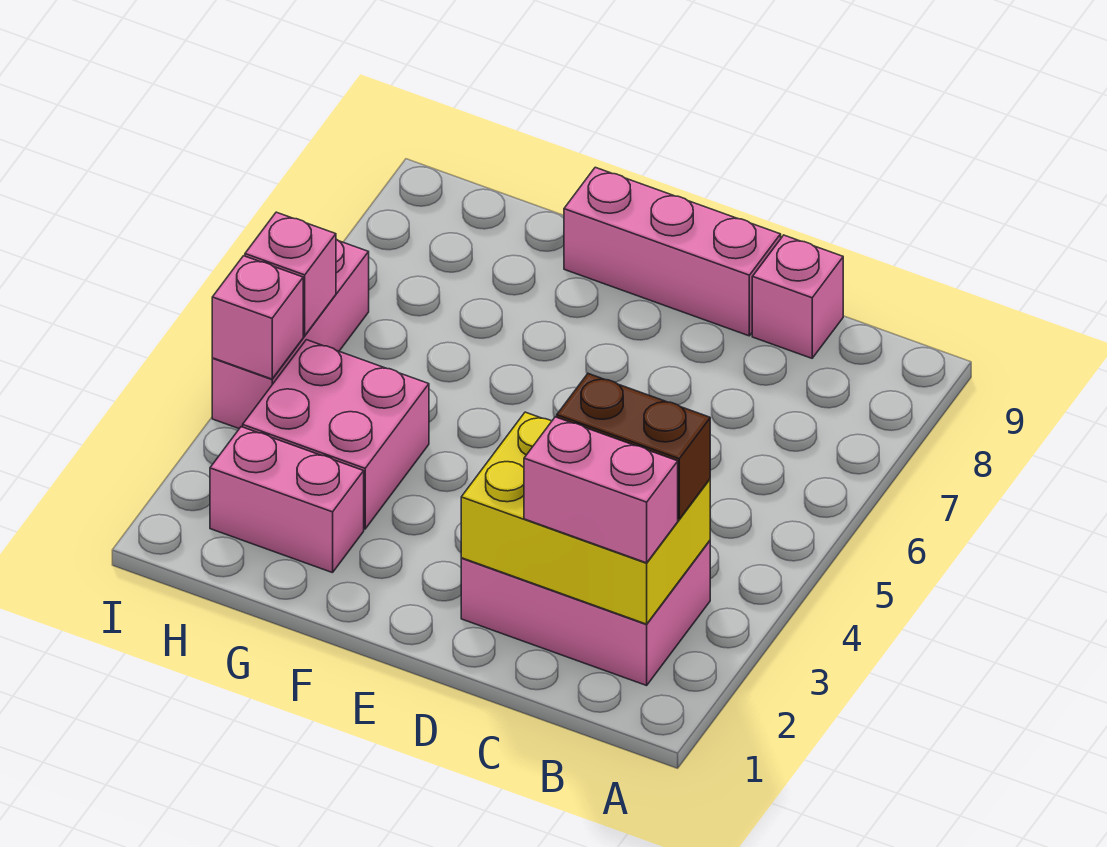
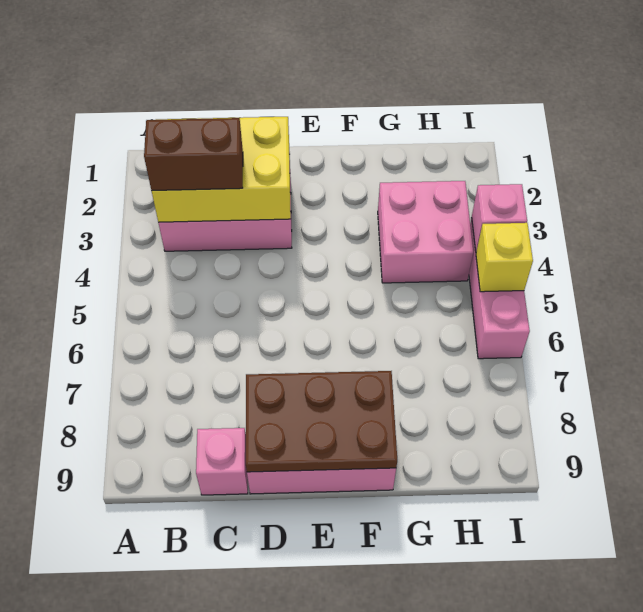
pink brick B2:C2 level 3 -> none
none -> brown plate D8:F9 level 2
pink brick G2:H2 level 1 -> none
pink brick I5 level 2 -> yellow brick I5 level 2

